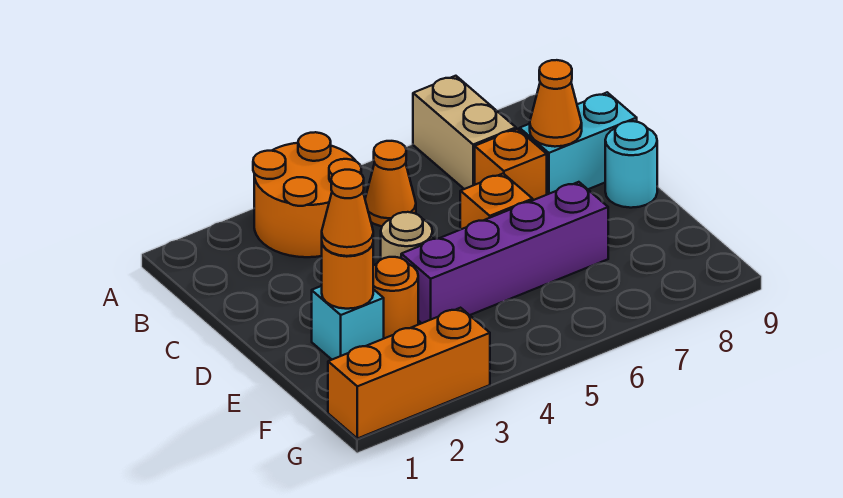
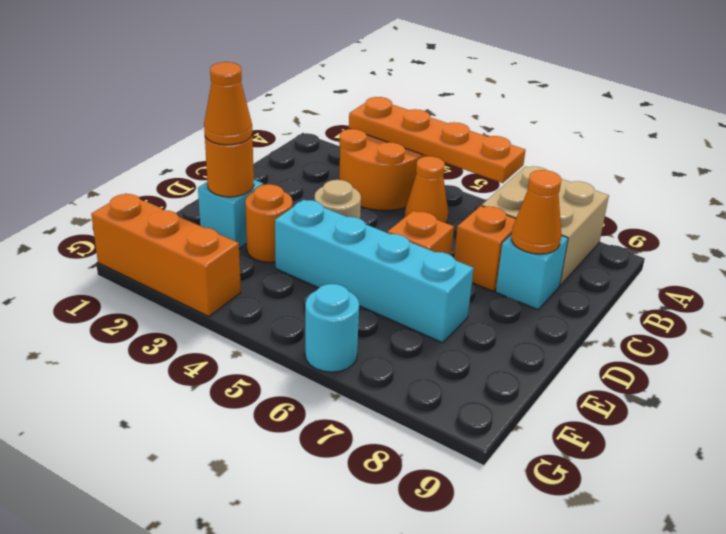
none -> orange plate A3:A6 level 2
tan brick A7:B7 level 1 -> tan brick A7:B8 level 1
cyan brick C8:C9 level 1 -> cyan brick C8 level 1
cyan round brick D9 level 1 -> cyan round brick G6 level 1
purple brick E4:E7 level 1 -> cyan brick E4:E7 level 1

